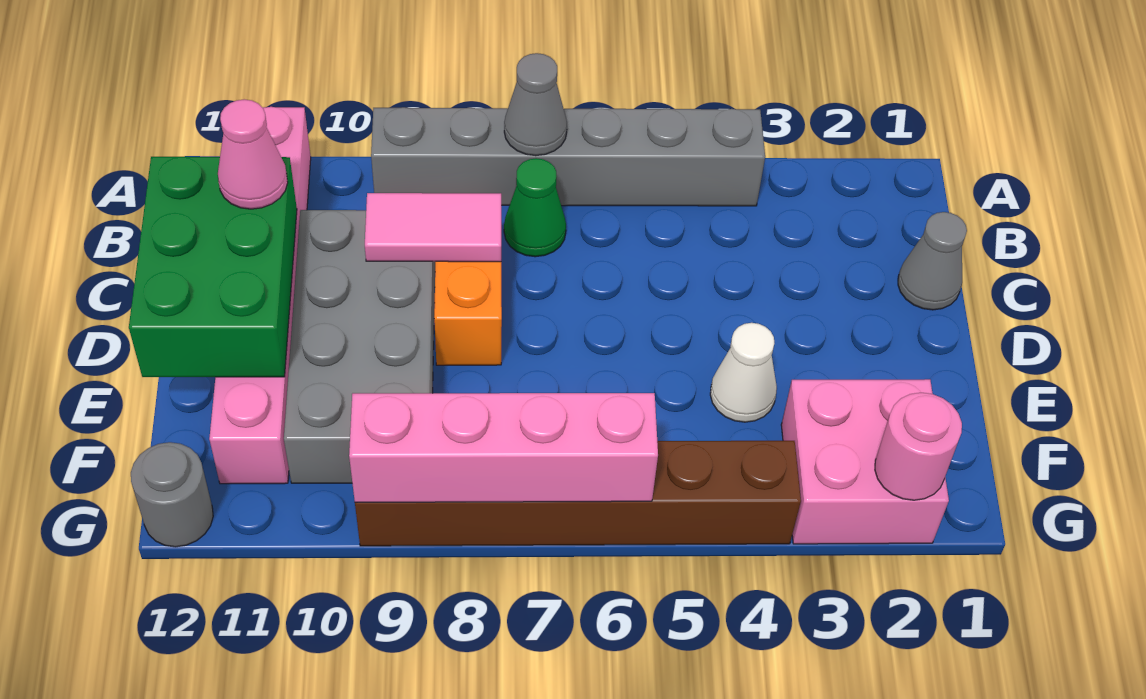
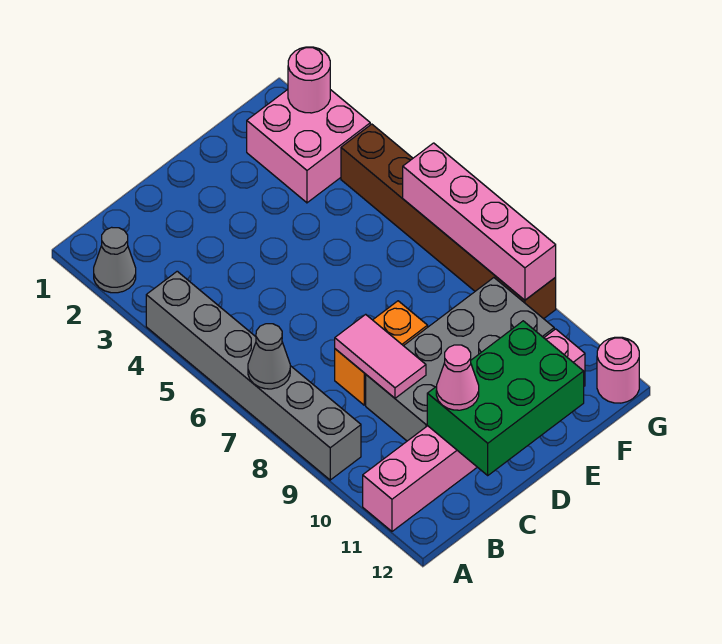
green cone B7 level 1 -> none
grey cone C1 level 1 -> grey cone A2 level 1
white cone E4 level 1 -> none
grey round brick G12 level 1 -> pink round brick G12 level 1

